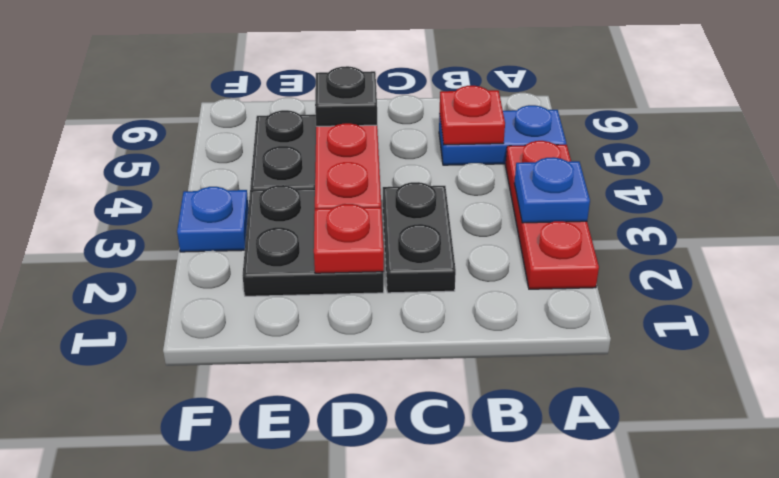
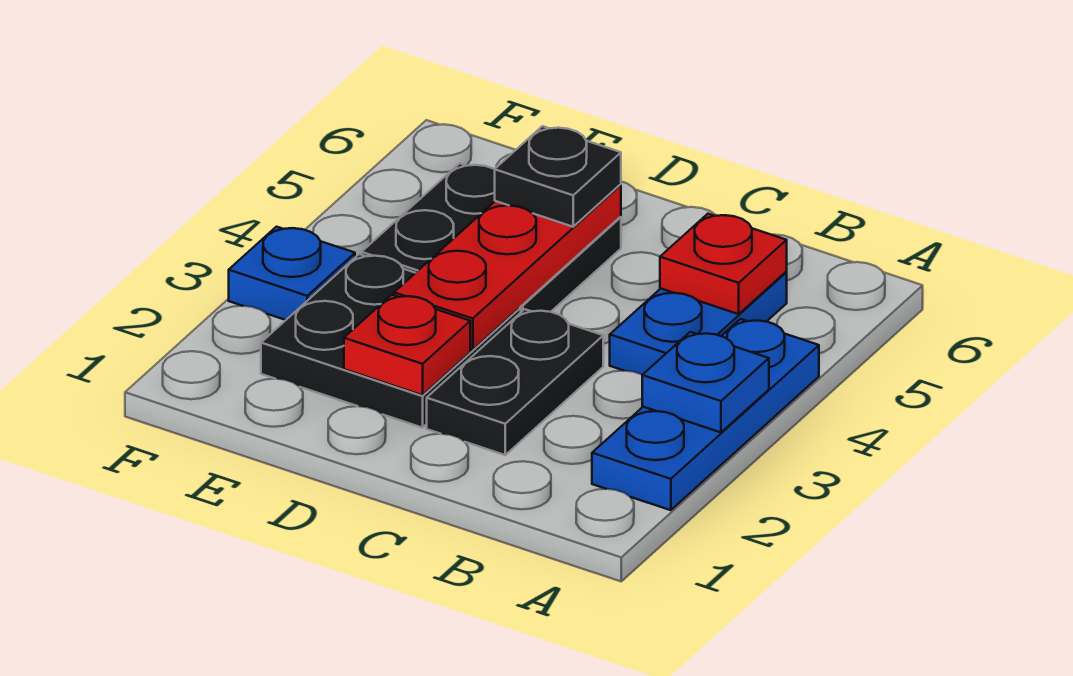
red plate A2:A4 level 1 -> blue plate A2:A4 level 1
blue plate A5:B5 level 1 -> blue plate B4:B5 level 1

